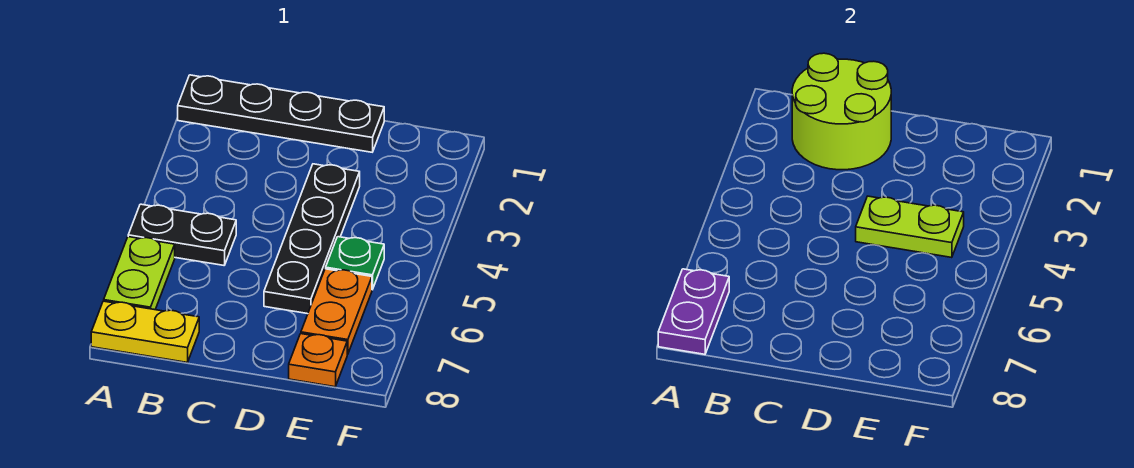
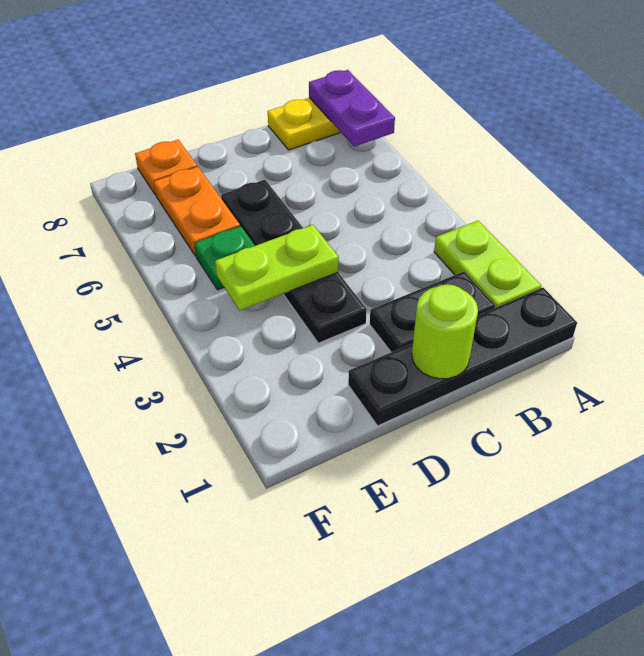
black plate A5:B5 level 1 -> black plate B2:C2 level 1
lime plate A6:A7 level 1 -> lime plate A2:A3 level 1
lime round brick B1:C2 level 2 -> lime round brick C1 level 2

